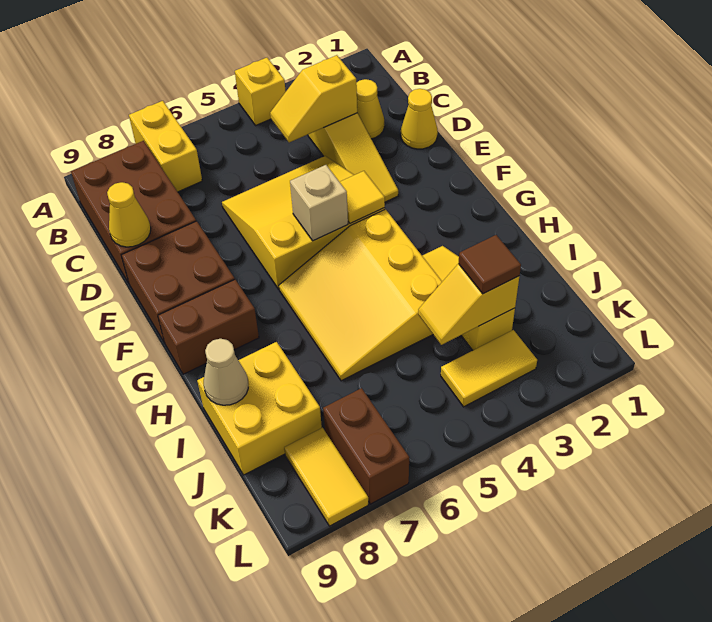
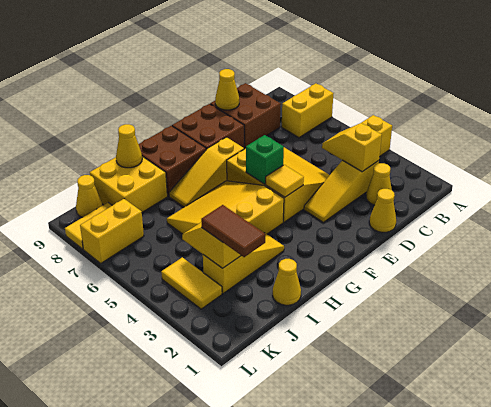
brown brick B8:D9 level 1 -> brown brick C8:D9 level 1
tan brick F5 level 2 -> green brick F5 level 2
none -> yellow slope F7:H7 level 1 top F
brown brick G8:G9 level 1 -> brown brick G8:H9 level 1
none -> yellow cone I1 level 1
tan cone I9 level 2 -> yellow cone I9 level 2
brown tile J3 level 3 -> brown tile J2:J3 level 3
brown brick K7:L7 level 1 -> yellow brick K7:L7 level 1
none -> yellow cone K9 level 1

